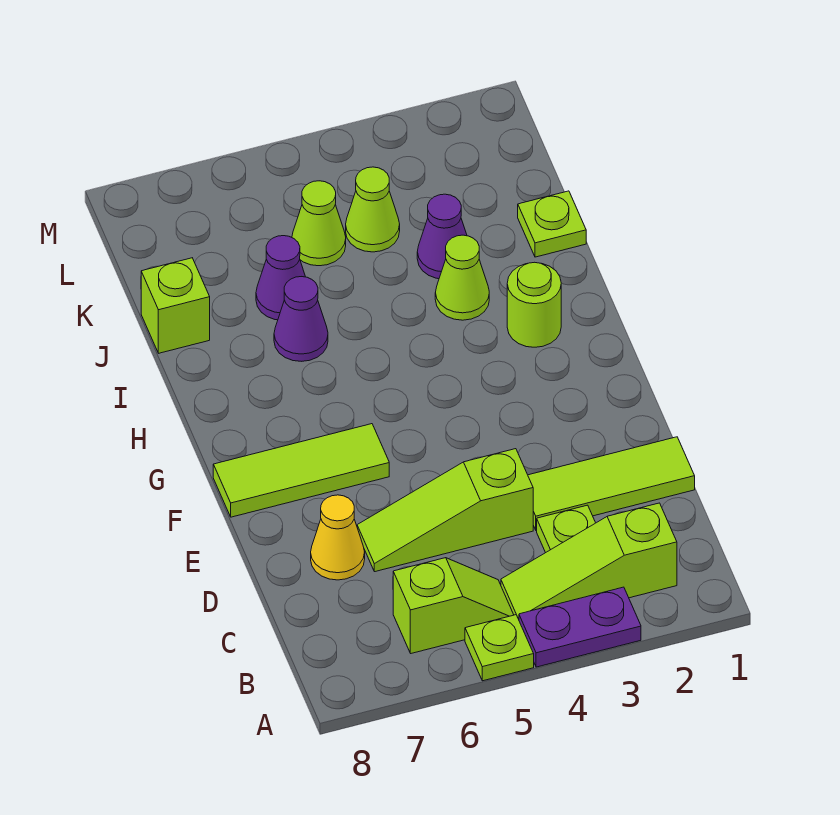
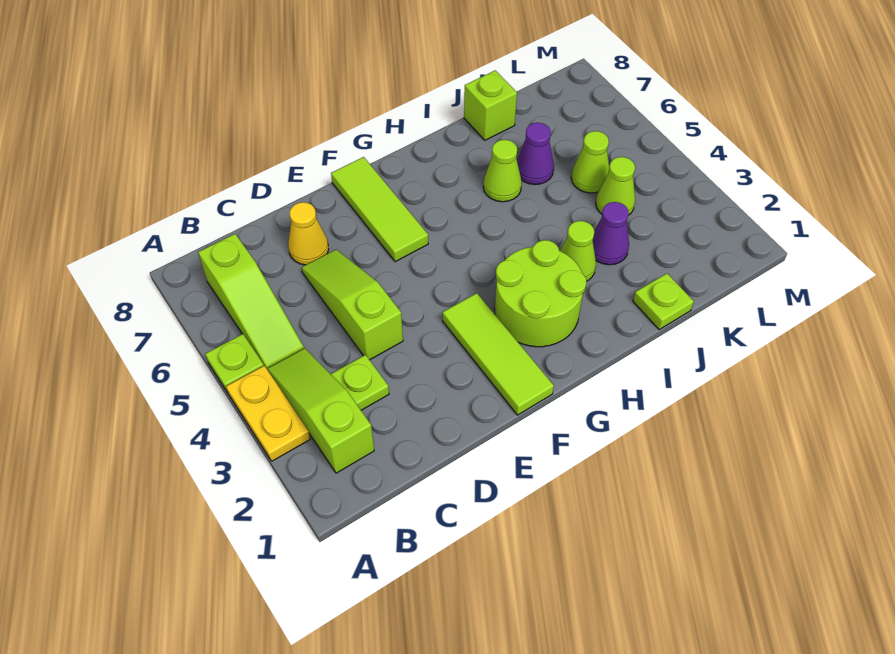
purple plate A3:A4 level 1 -> yellow plate A3:A4 level 1
lime slope B5:B6 level 1 top 6 -> lime slope B5:B7 level 1 top 7
lime tile D1:D3 level 1 -> lime tile F1:F3 level 1
lime round brick H2 level 1 -> lime round brick G2:H3 level 1
purple cone I6 level 1 -> lime cone I6 level 1

